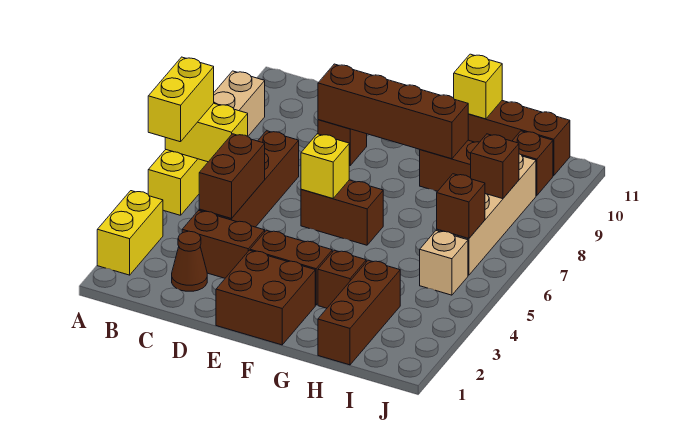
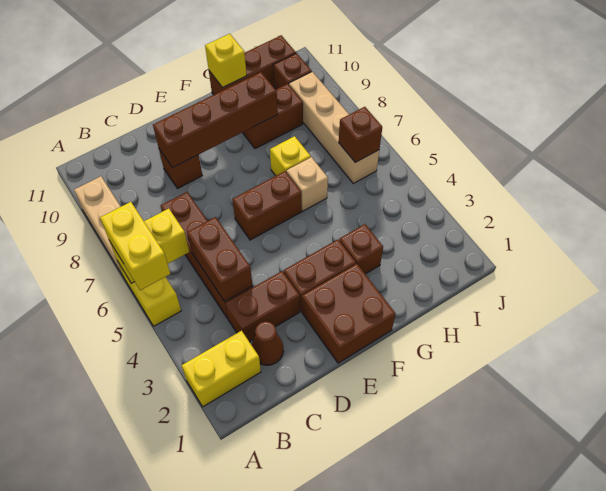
yellow brick A2:A3 level 1 -> yellow brick A2:B2 level 1
yellow brick E6 level 2 -> yellow brick G7 level 1
brown brick H1:H3 level 1 -> none
tan brick I5 level 1 -> tan brick G6 level 1
brown brick I8 level 2 -> none

